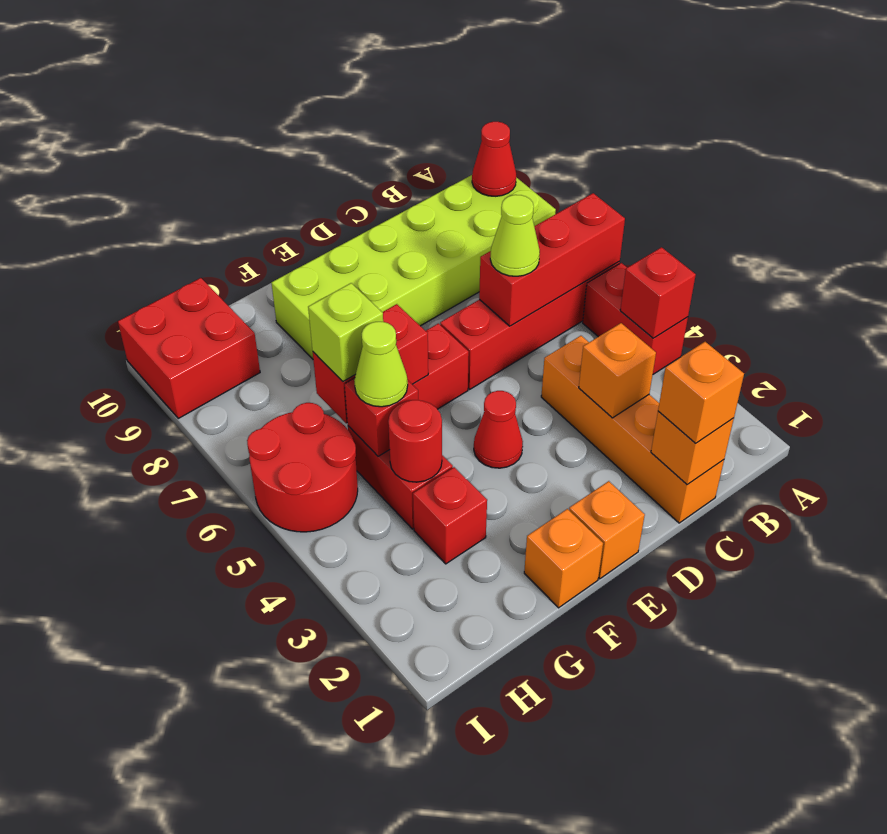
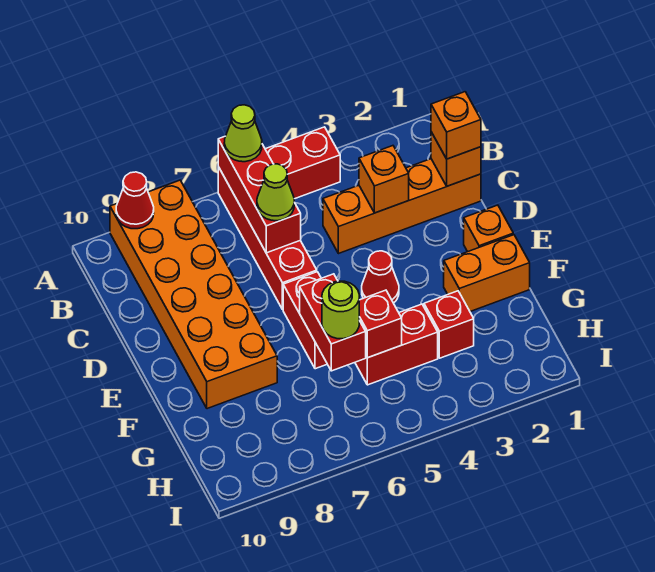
red brick A4 level 2 -> none
lime brick A8:F9 level 1 -> orange brick A8:F9 level 1
orange brick F1 level 1 -> orange brick F1:F2 level 1
red round brick G4 level 2 -> none
lime cone G5 level 3 -> lime cone A6 level 3
lime brick G6 level 3 -> lime round brick G6 level 3
red round brick H5:I6 level 1 -> none
red brick H9:I10 level 1 -> none

